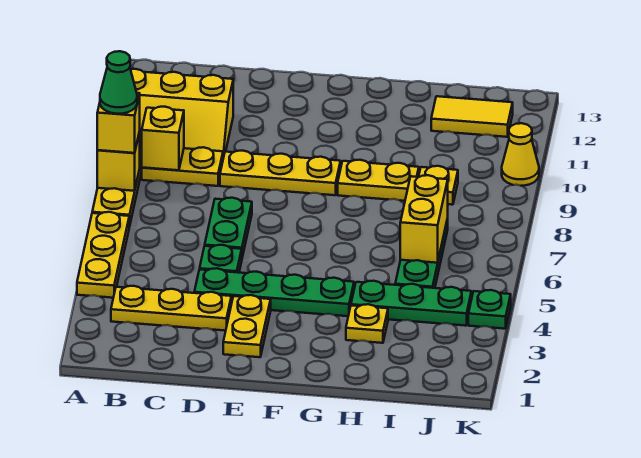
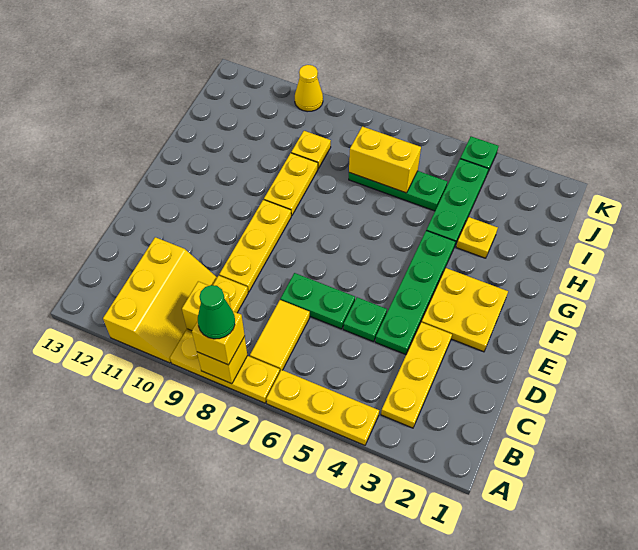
yellow plate E2:E3 level 1 -> yellow plate E2:F3 level 1
yellow tile I12:J12 level 1 -> yellow tile B7:C7 level 1

